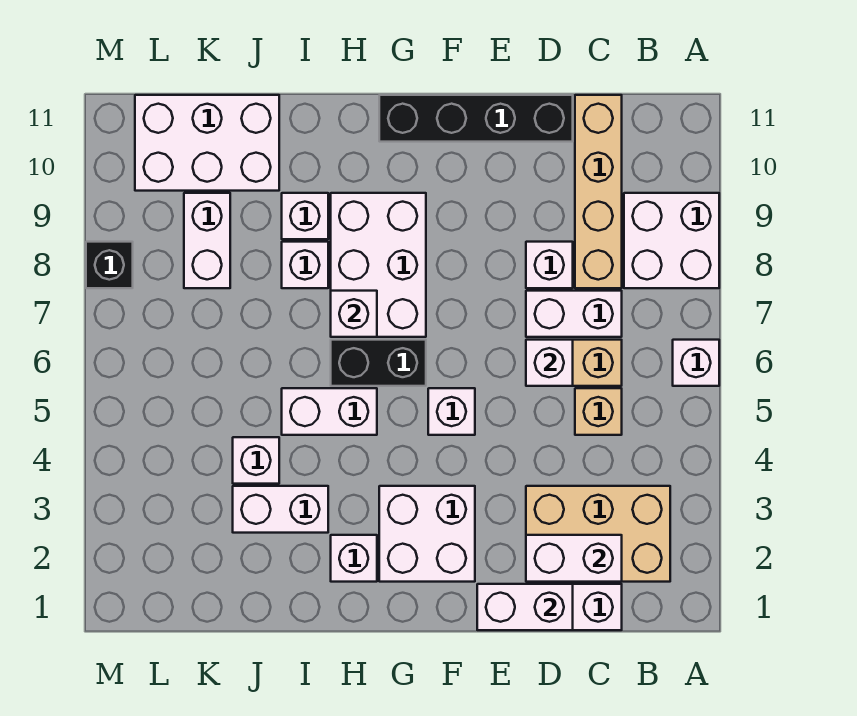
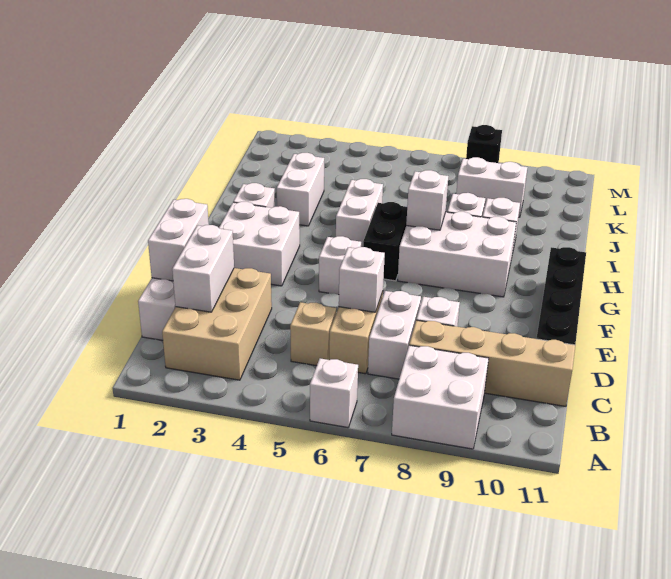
white brick J4 level 1 -> none
white brick J10:L11 level 1 -> none

